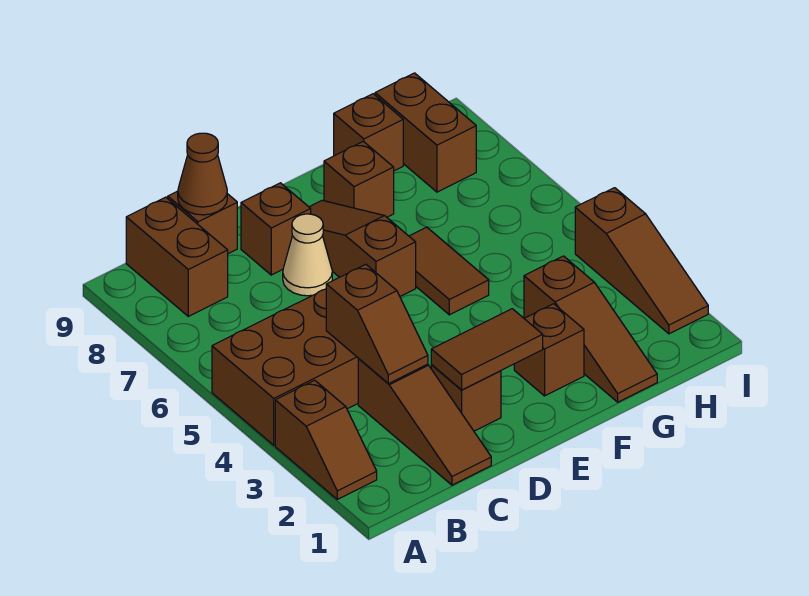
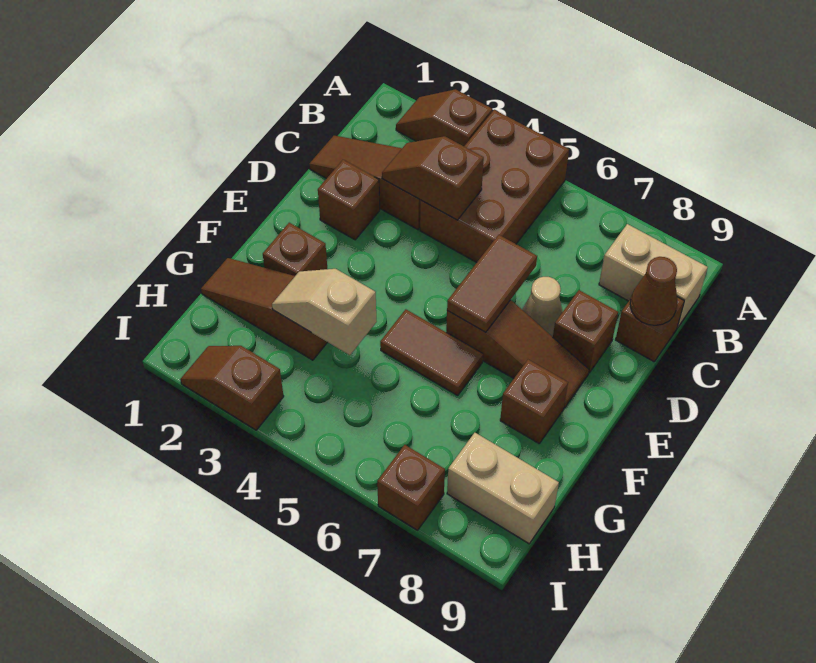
brown brick B8:B9 level 1 -> tan brick B8:B9 level 1
brown tile D2:E2 level 2 -> brown tile D6:E6 level 2
none -> tan slope G3:G4 level 2 top 4
brown brick G9 level 1 -> brown brick I7 level 1
brown brick H8:H9 level 1 -> tan brick H8:H9 level 1
brown slope I2:I4 level 1 top 4 -> brown slope I2:I3 level 1 top 3

